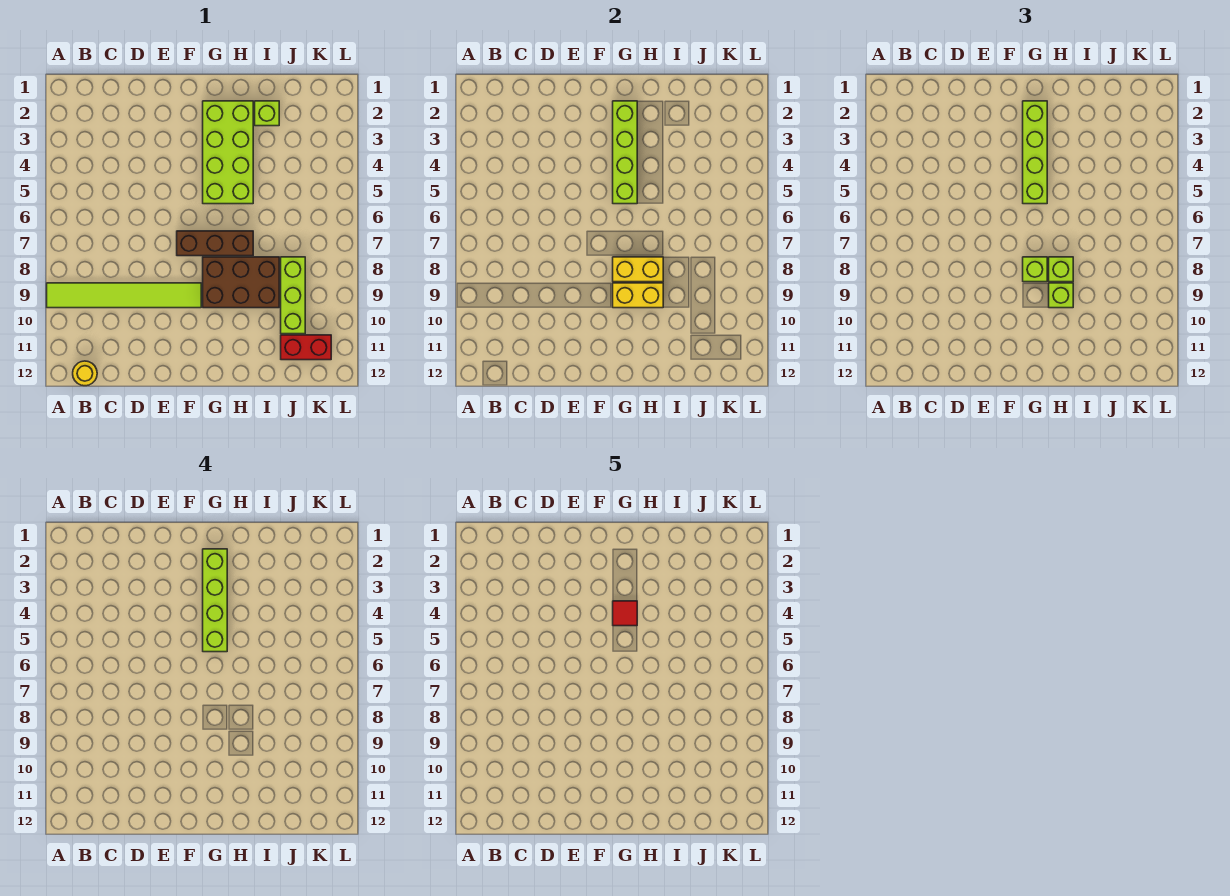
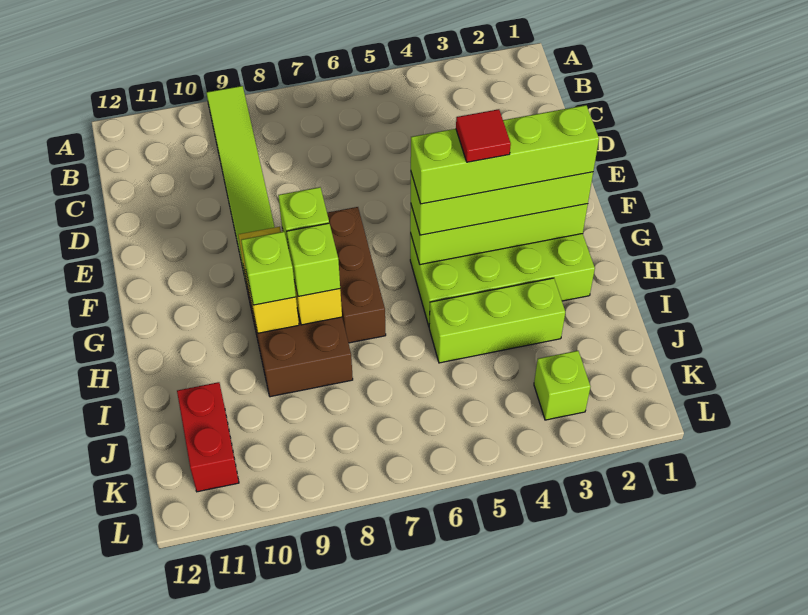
yellow round brick B12 level 1 -> none
lime brick I2 level 1 -> lime brick K3 level 1
lime brick J8:J10 level 1 -> lime brick I3:I5 level 1

